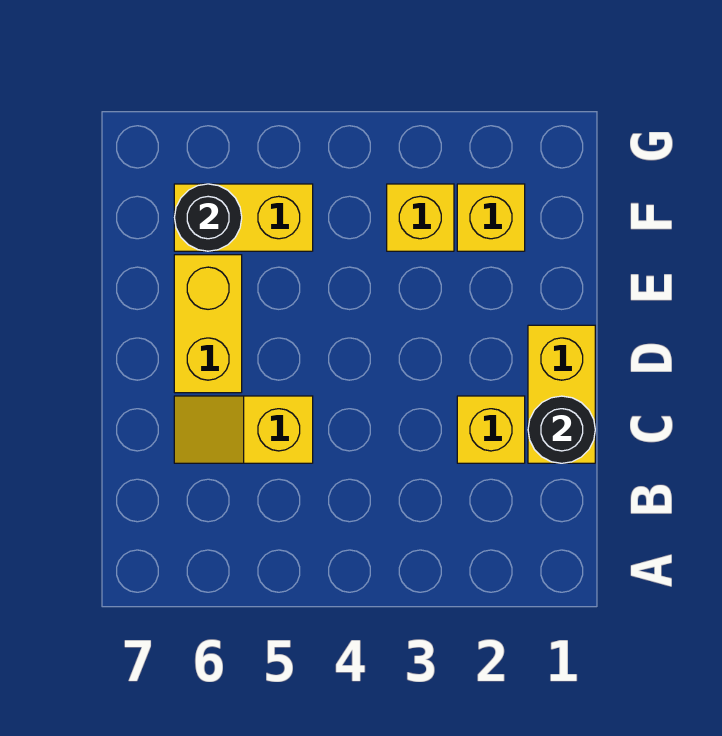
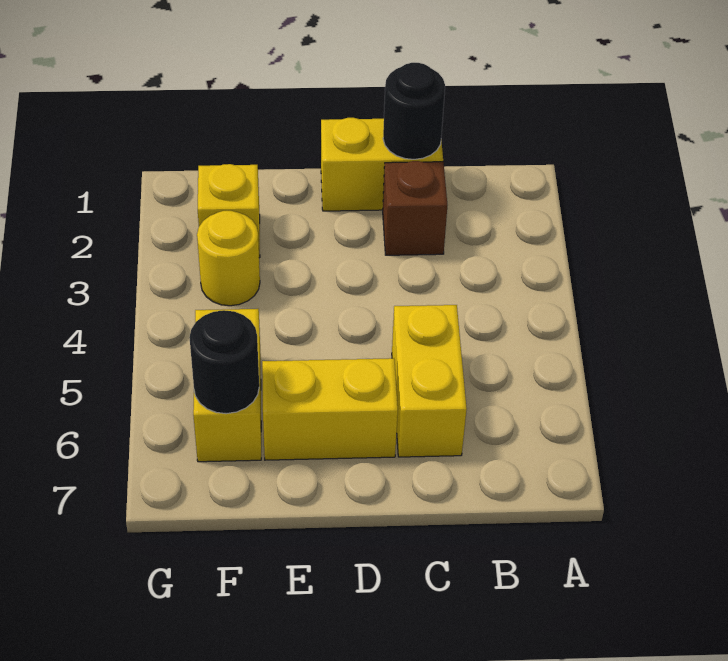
yellow brick C2 level 1 -> brown brick C2 level 1
yellow slope C5:C6 level 1 top 5 -> yellow brick C5:C6 level 1
yellow brick F3 level 1 -> yellow round brick F3 level 1

